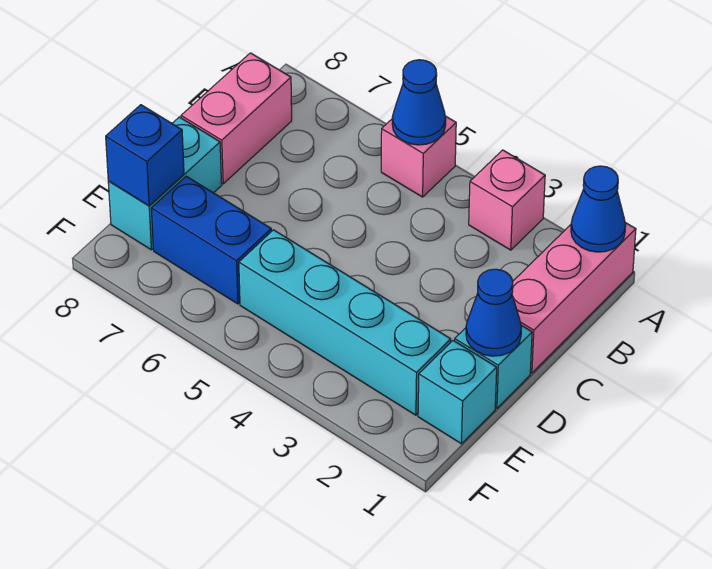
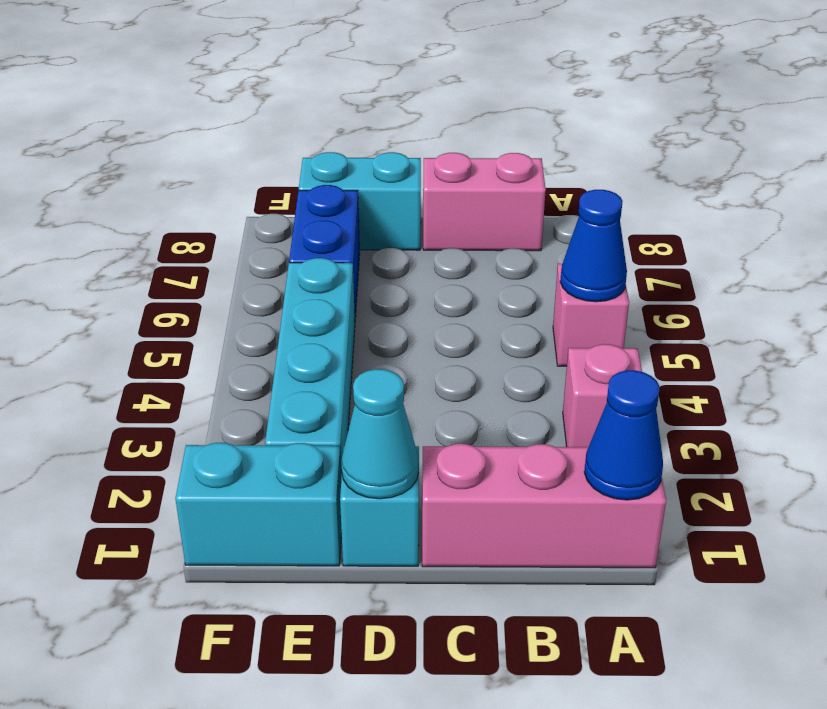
blue cone D1 level 2 -> cyan cone D1 level 2
cyan brick E1 level 1 -> cyan brick E1:F1 level 1
blue brick E8 level 2 -> none

